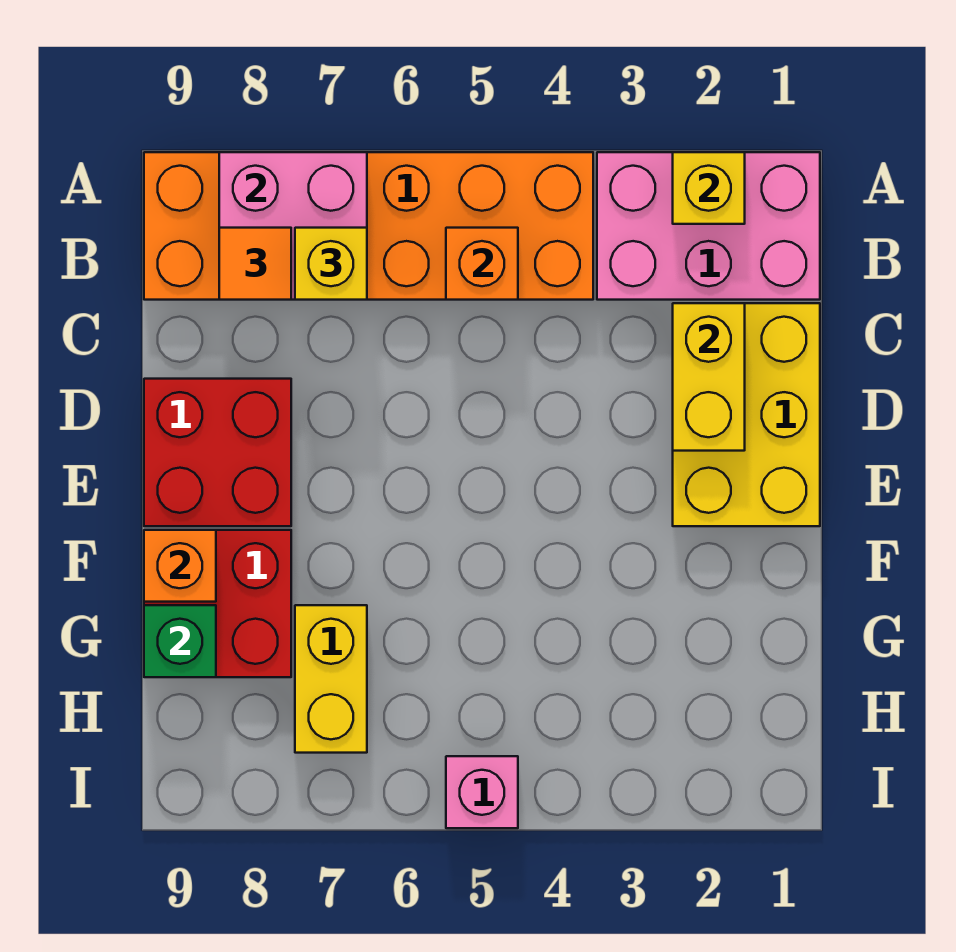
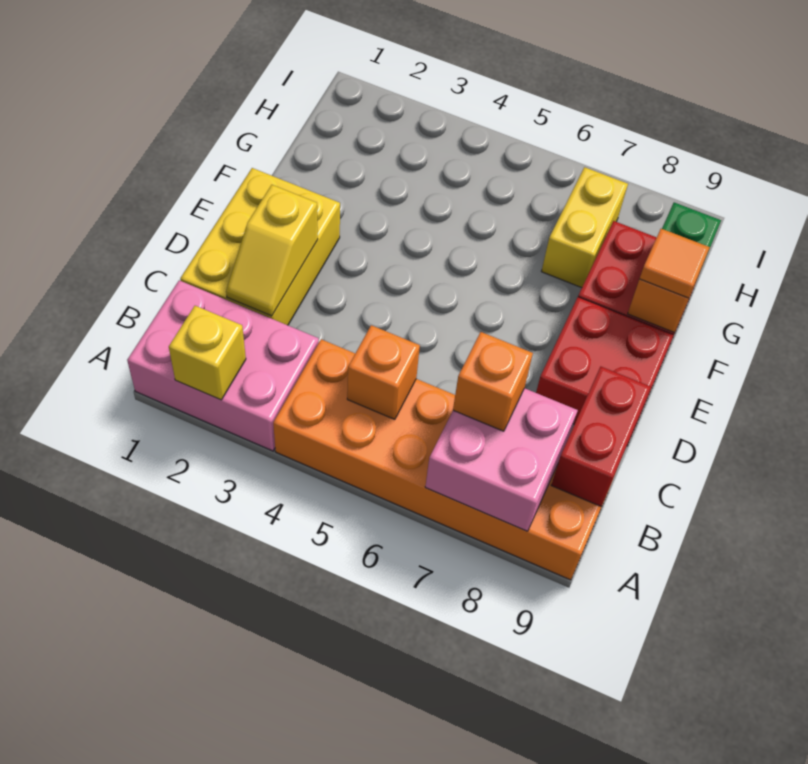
yellow brick B7 level 3 -> orange brick B7 level 3
orange tile B8 level 3 -> orange tile F9 level 3
none -> red brick B9:C9 level 2
yellow brick C2:D2 level 2 -> yellow slope C2:D2 level 2 top D
pink brick I5 level 1 -> none

